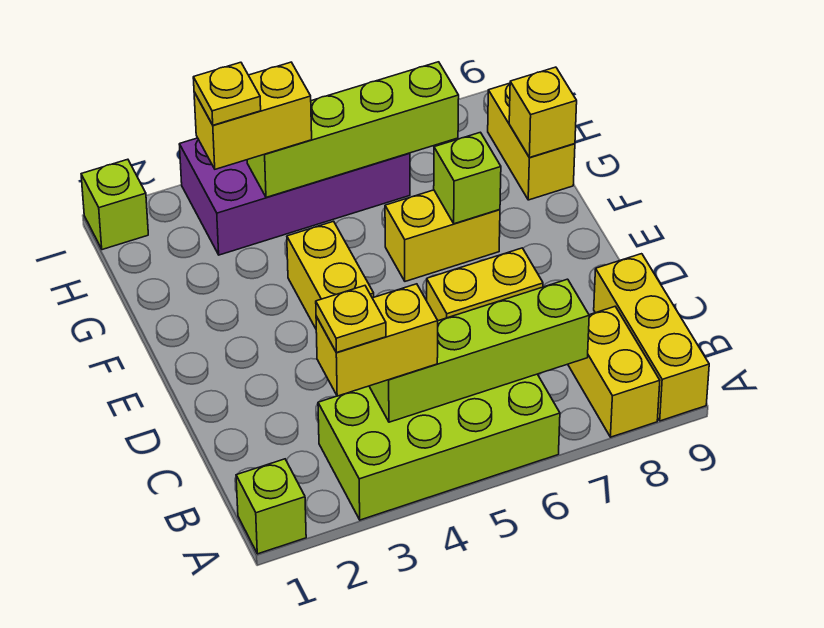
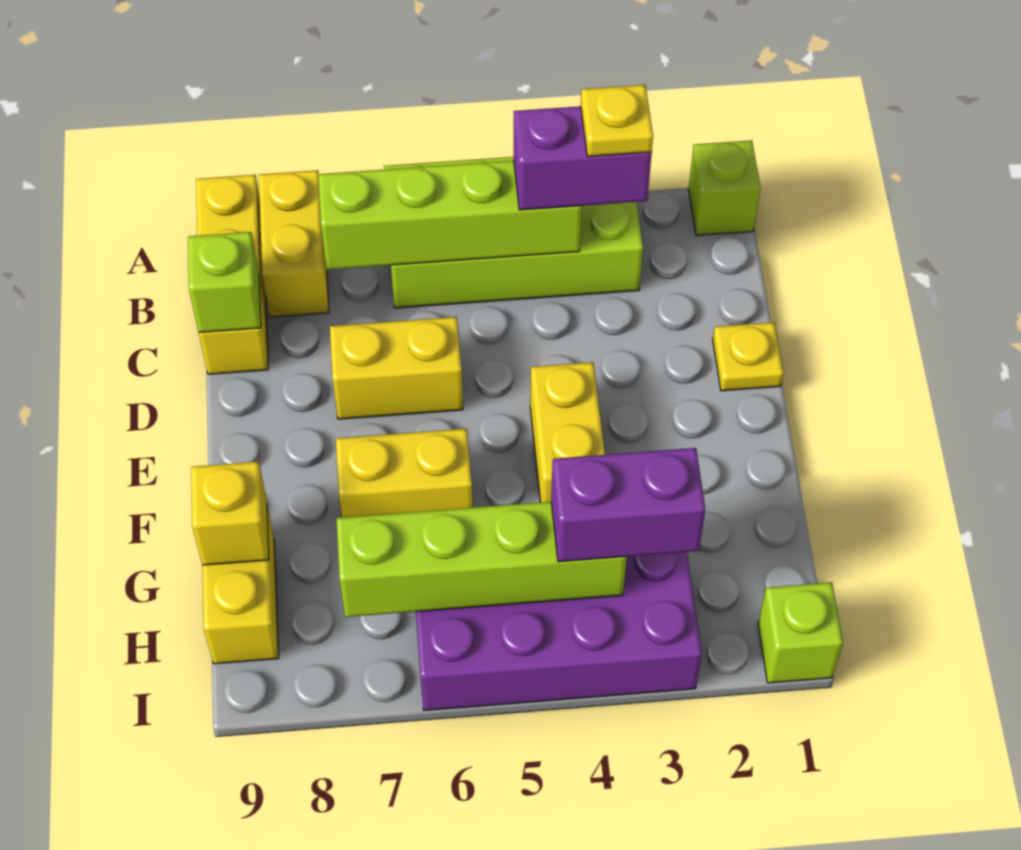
yellow brick B3:B4 level 3 -> purple brick B3:B4 level 3
lime brick F7 level 2 -> lime brick C9 level 2
yellow brick H3:H4 level 3 -> purple brick H3:H4 level 3
yellow plate H3 level 4 -> yellow plate D1 level 1

